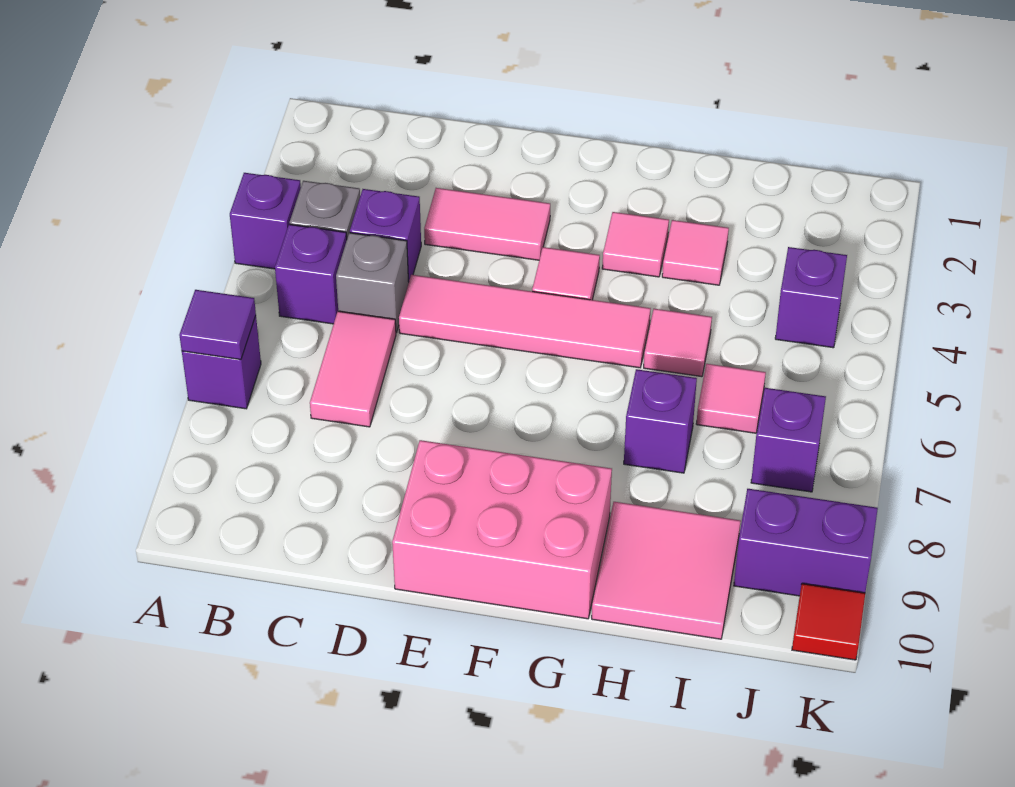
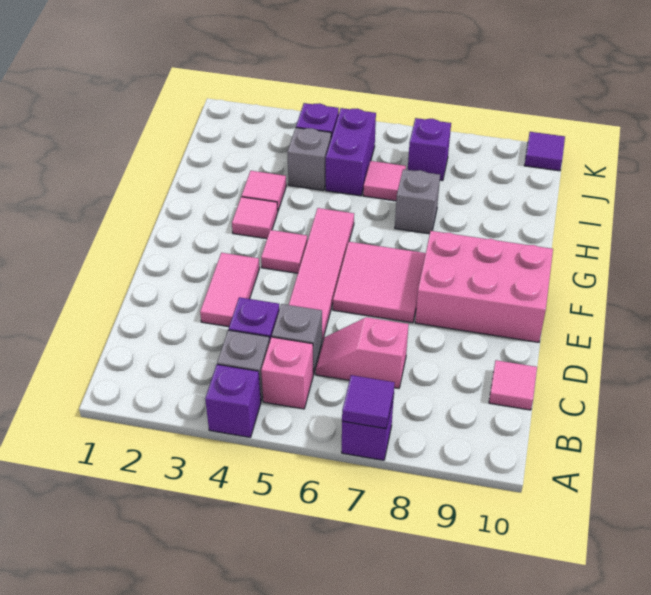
purple brick B5 level 1 -> pink brick B5 level 1
pink tile C6:C7 level 1 -> pink slope C6:C7 level 1 top 7
pink brick E9:G10 level 1 -> pink brick E8:F10 level 1
pink tile H5 level 1 -> pink tile C10 level 1
purple brick H7 level 1 -> grey brick H7 level 1
pink tile H9:I10 level 1 -> pink tile E6:F7 level 1
none -> grey brick I4 level 1
purple brick J9:K9 level 1 -> purple brick I5:J5 level 1
red tile K10 level 1 -> purple tile K10 level 1

